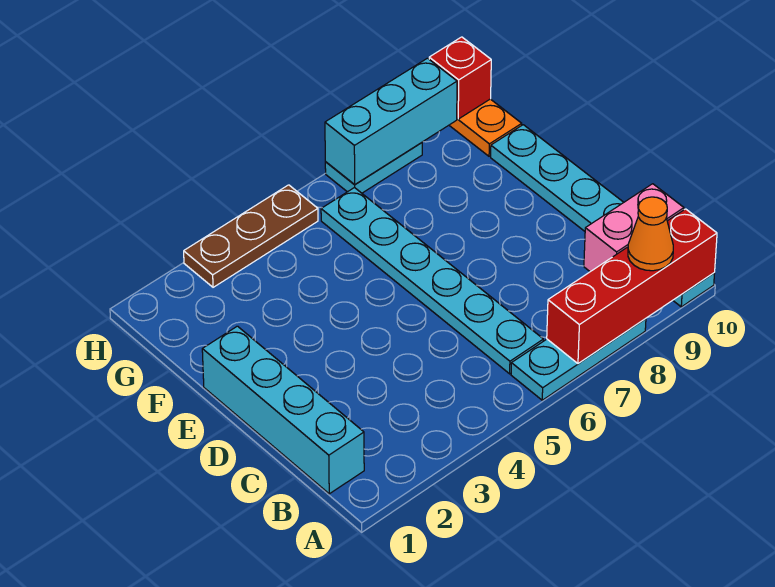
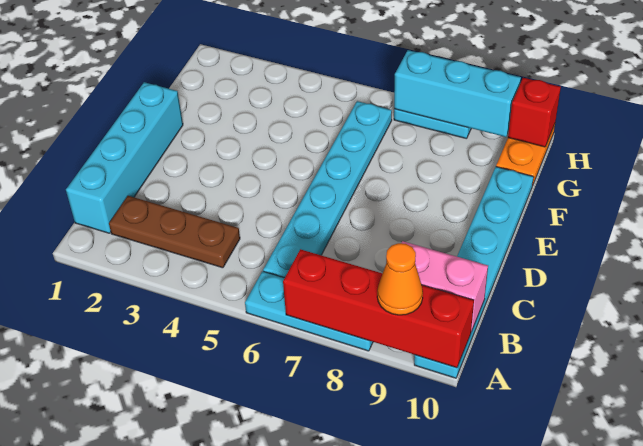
brown plate H3:H5 level 1 -> brown plate B2:B4 level 1

